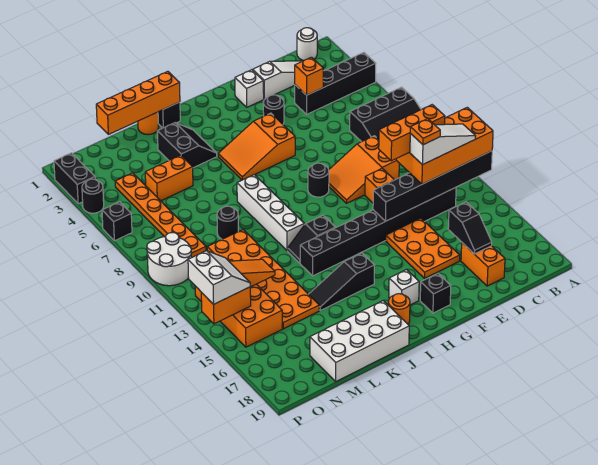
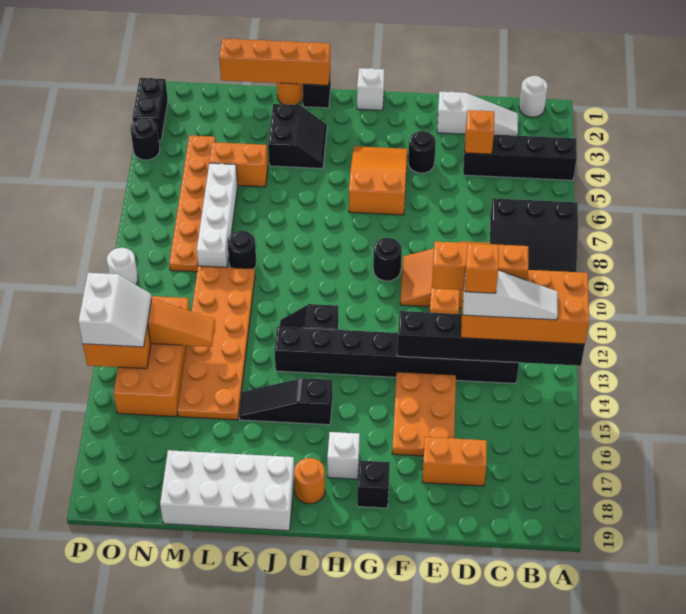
orange plate D13 level 5 -> orange brick D13 level 5
black slope D16:D17 level 2 top 16 -> none
orange brick D17:D18 level 1 -> orange brick D17:E17 level 1
white brick F2 level 1 -> white brick H1 level 1
orange slope G5:I6 level 1 top G -> orange slope G4:H6 level 1 top 6
white brick J8:J11 level 1 -> white brick M6:M9 level 1
white round brick O9:P10 level 1 -> white round brick P10 level 1
black brick P6 level 1 -> none

